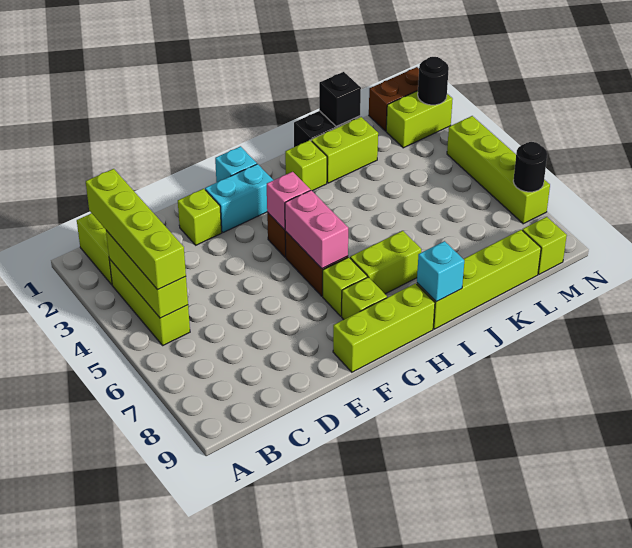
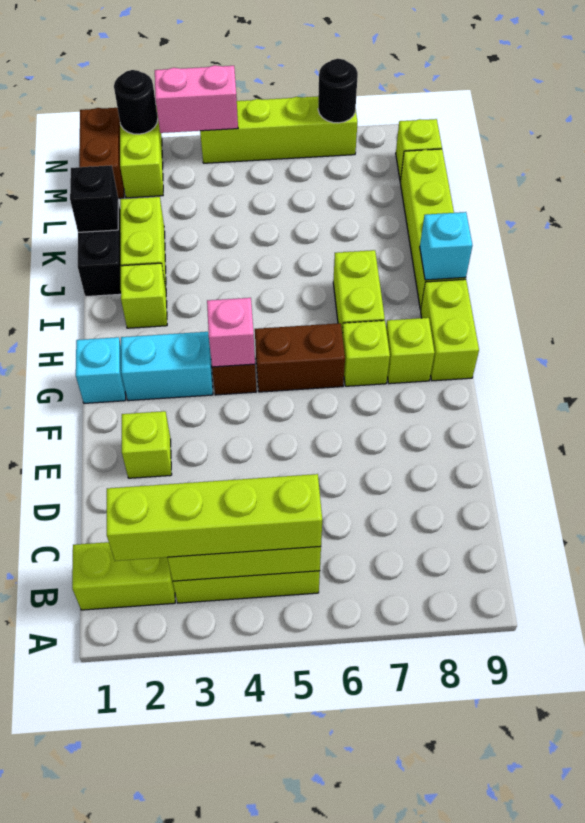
cyan brick F2:G2 level 1 -> cyan brick G2:G3 level 1
lime brick F9:H9 level 1 -> lime brick G9:H9 level 1
pink brick G5:G6 level 2 -> pink brick N3:N4 level 2

